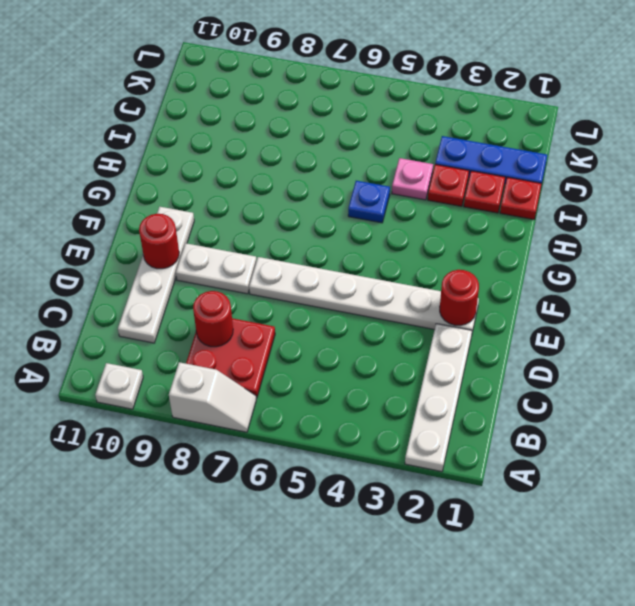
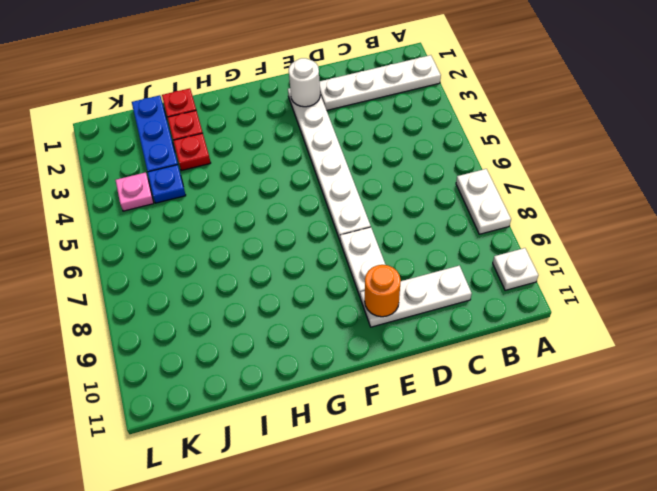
white slope A7:A8 level 1 top 8 -> white plate A7:A8 level 1
red plate B7:C8 level 1 -> none
red round brick C8 level 2 -> none
white plate C10:F10 level 1 -> white plate C10:E10 level 1
red round brick E2 level 2 -> white round brick E2 level 2
red round brick E10 level 2 -> orange round brick E10 level 2
blue plate H5 level 1 -> blue plate J4 level 1
pink plate I4 level 1 -> pink plate K4 level 1

